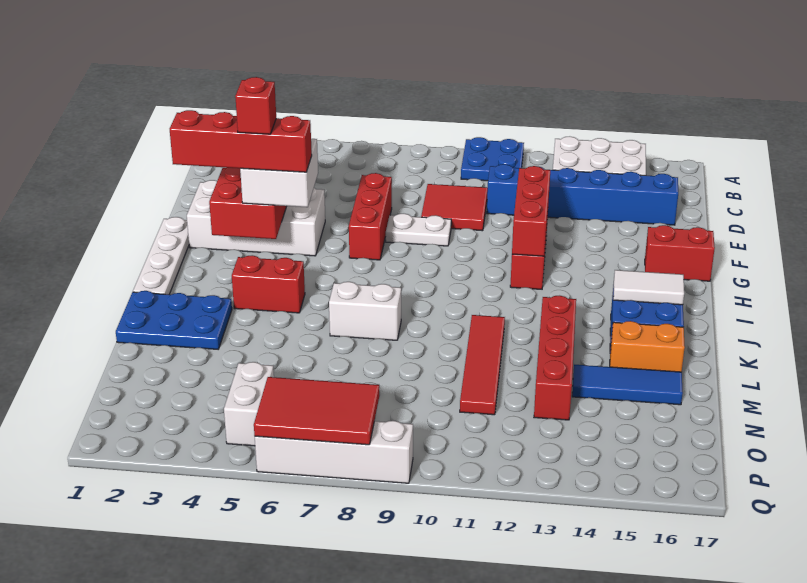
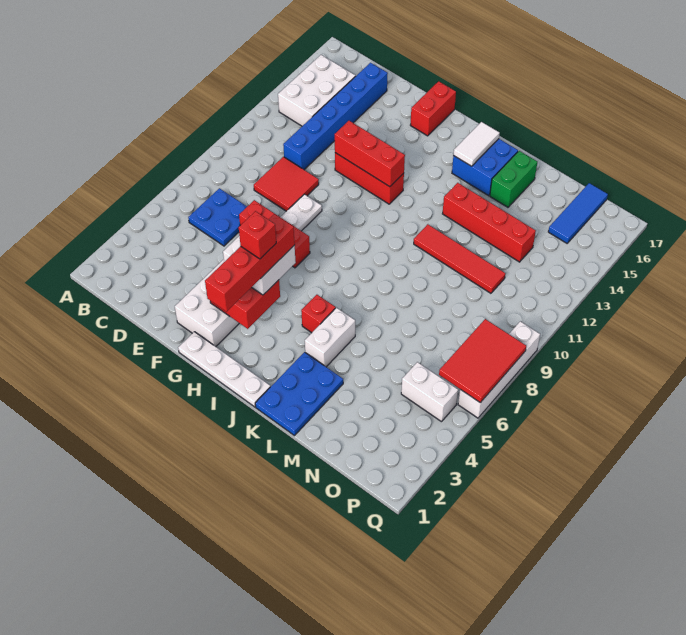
blue plate A10:B11 level 1 -> blue plate C6:D7 level 1
red brick J4:J5 level 1 -> red brick J5 level 1
white brick K7:K8 level 1 -> white brick K4:K5 level 1
orange brick L15:L16 level 1 -> green brick L15:L16 level 1
blue tile M14:M16 level 1 -> blue tile O15:O17 level 1

